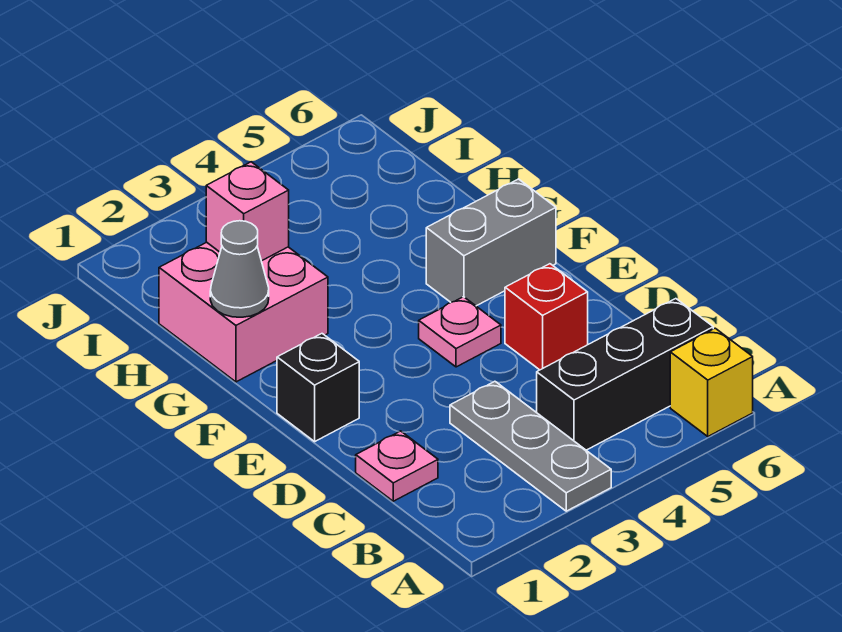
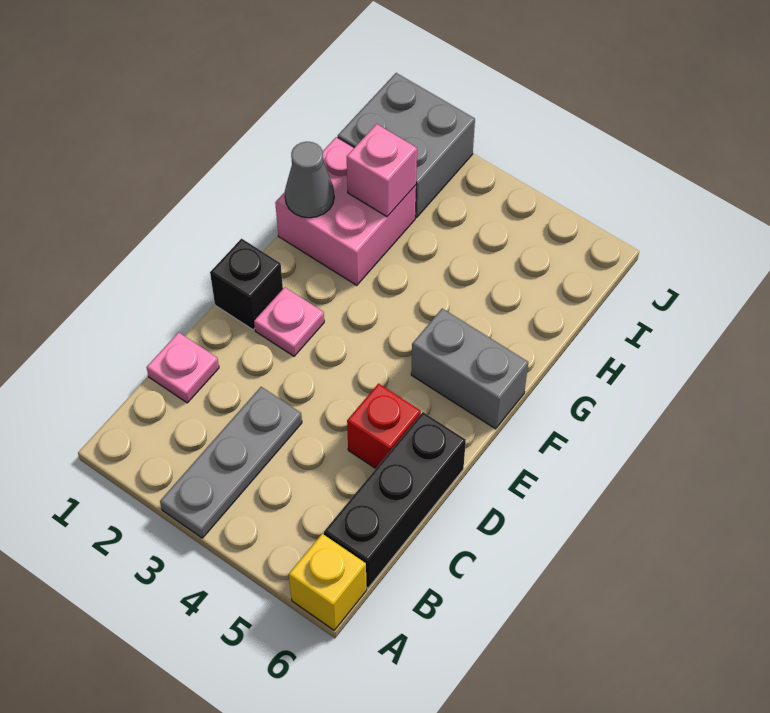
black brick B4:B6 level 1 -> black brick B6:D6 level 1
pink plate E4 level 1 -> pink plate E2 level 1
none -> grey brick I1:J2 level 1

